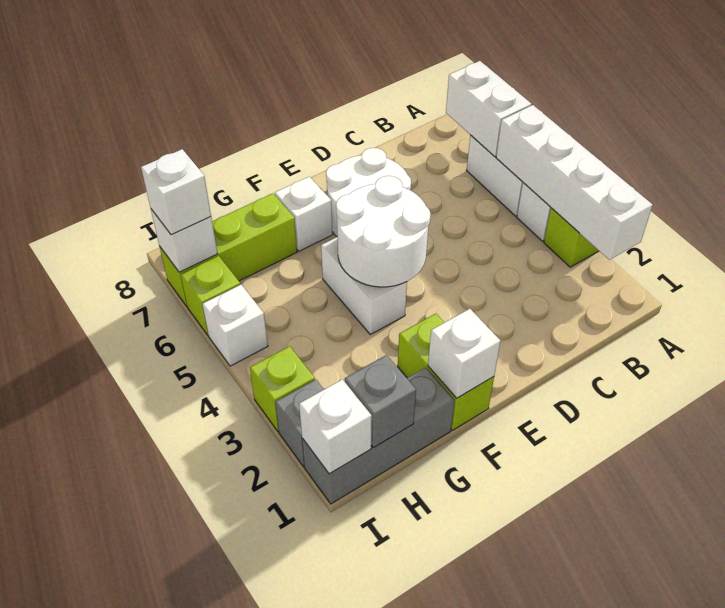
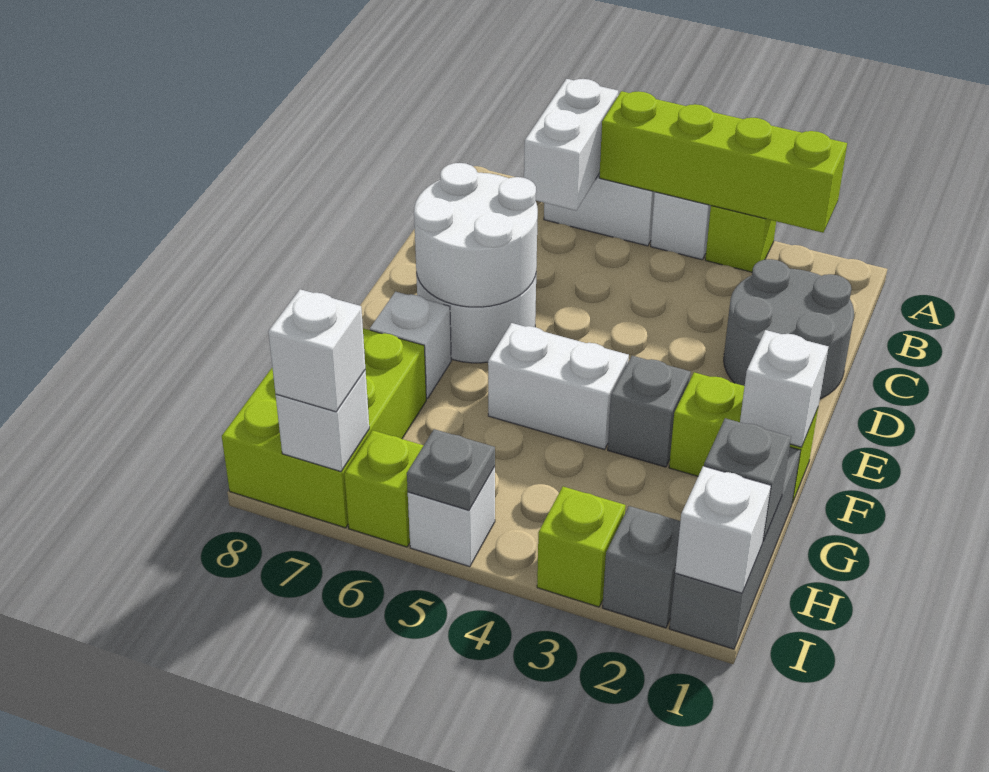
white brick A2:A5 level 2 -> lime brick A2:A5 level 2
white brick A6:A7 level 2 -> white brick A6:B6 level 2
none -> grey round brick C1:D2 level 1
white round brick E4:F5 level 2 -> white round brick D6:E7 level 2
none -> grey brick F3 level 1
lime brick G7:I7 level 1 -> lime brick G7:I8 level 1
none -> grey plate I5 level 2

